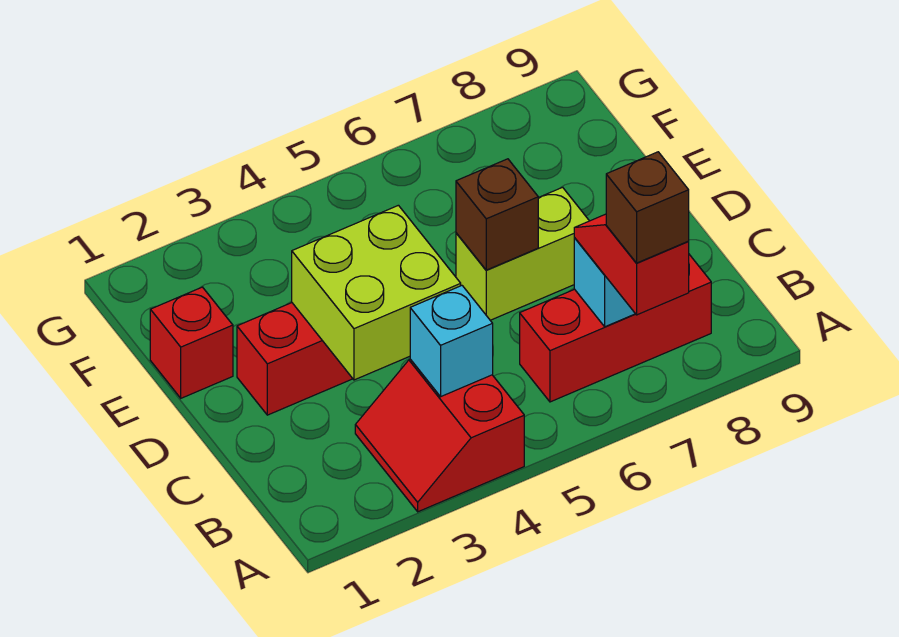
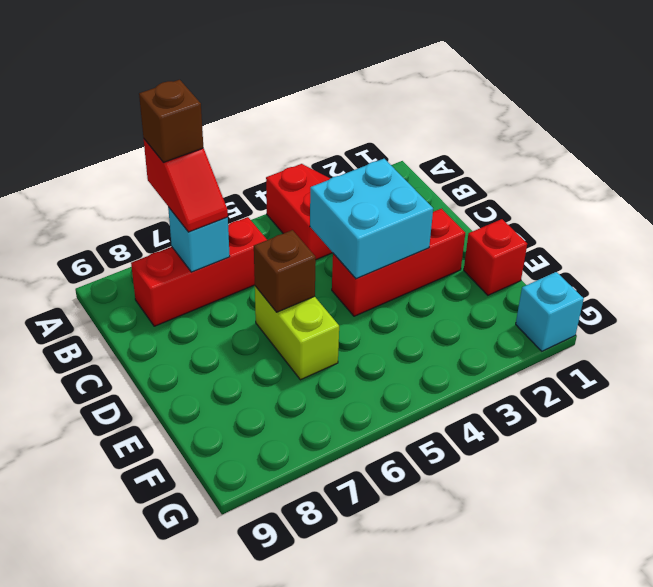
cyan brick B4 level 2 -> cyan brick G1 level 1
lime brick C3:D4 level 2 -> cyan brick C3:D4 level 2
lime brick D6:D7 level 1 -> lime brick D6:E6 level 1

